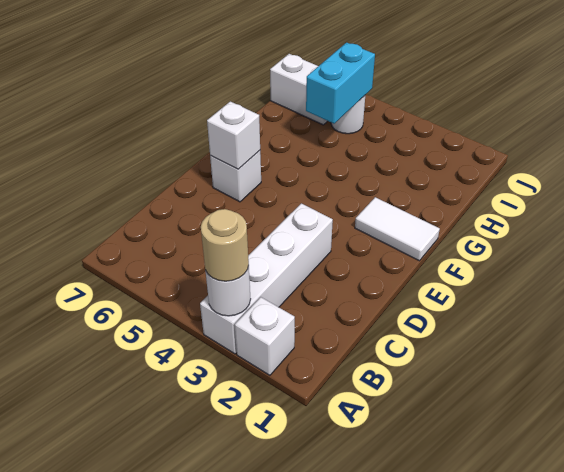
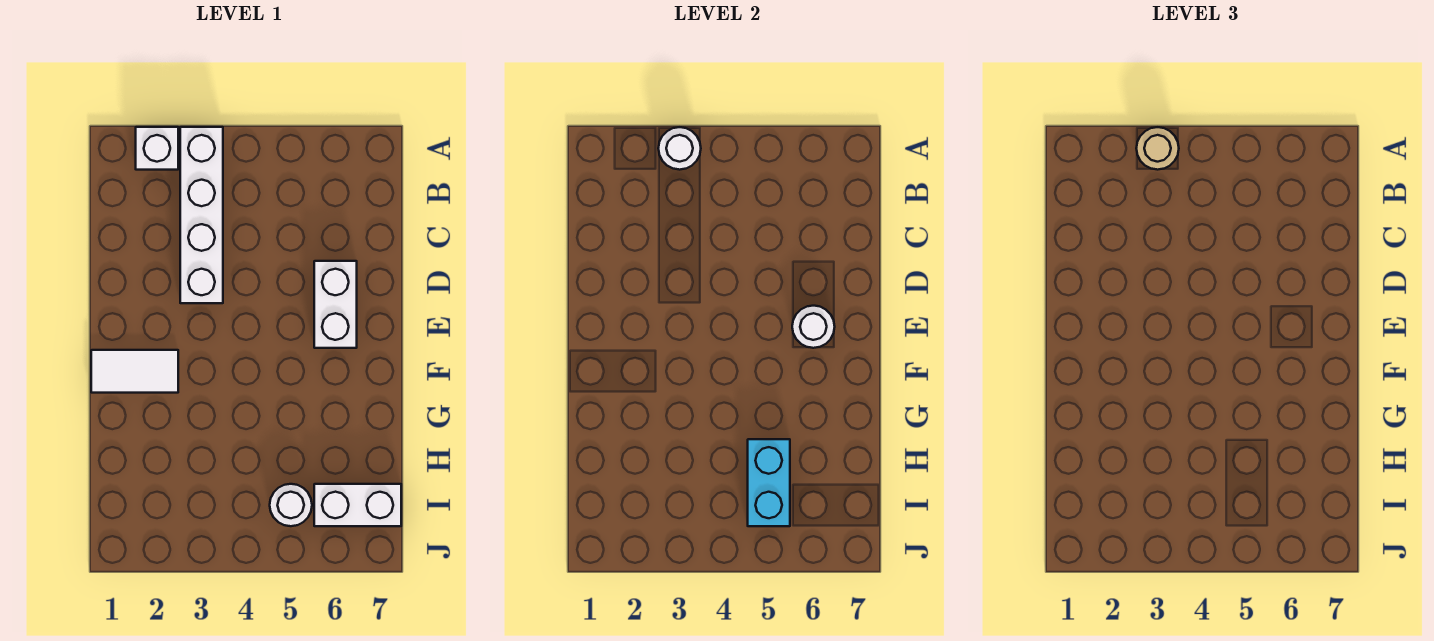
white brick E6 level 1 -> white brick D6:E6 level 1
white brick E6 level 2 -> white round brick E6 level 2

